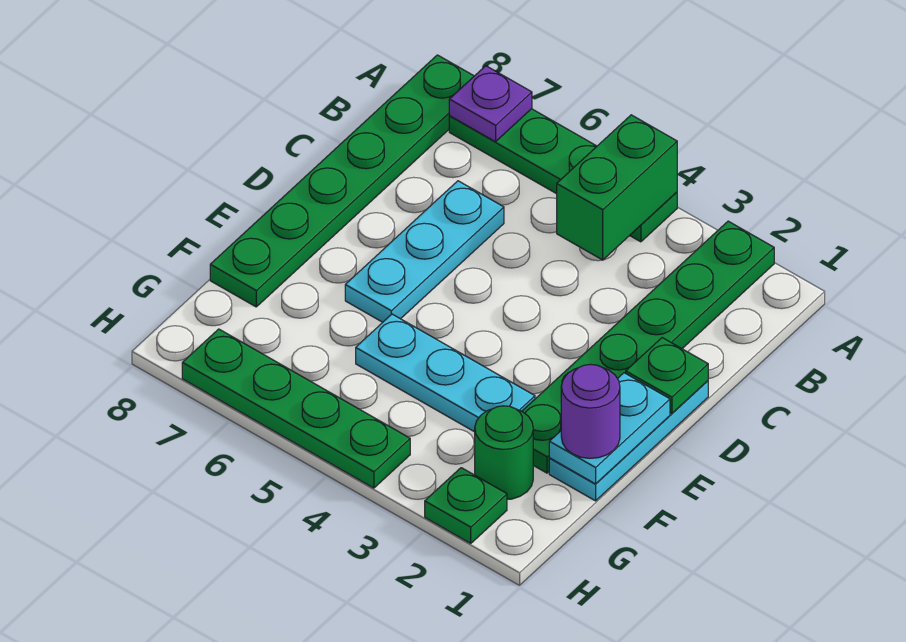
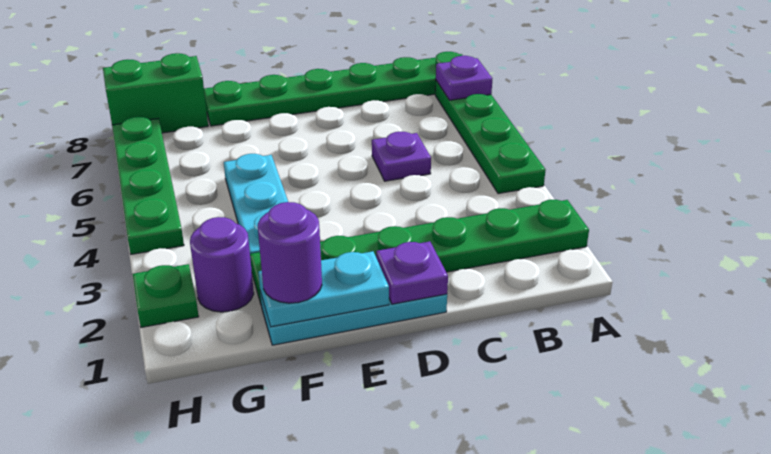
green brick A4:B4 level 2 -> green brick G8:H8 level 1
none -> purple plate C5 level 1
cyan plate C6:E6 level 1 -> none
green plate D1 level 2 -> purple plate D1 level 2
green round brick G2 level 1 -> purple round brick G2 level 1

